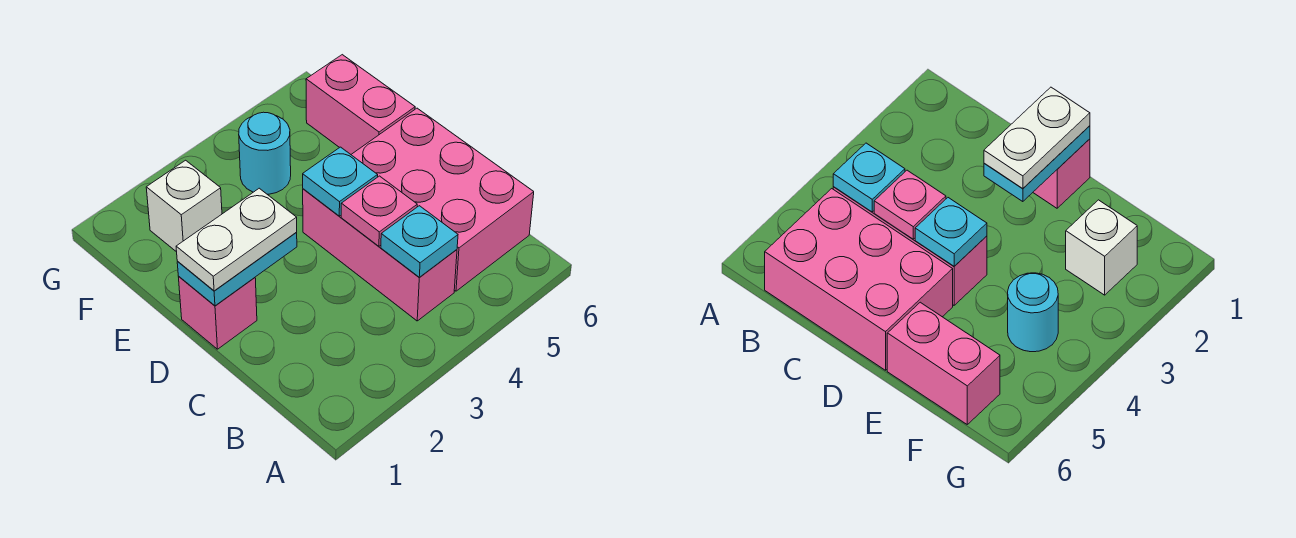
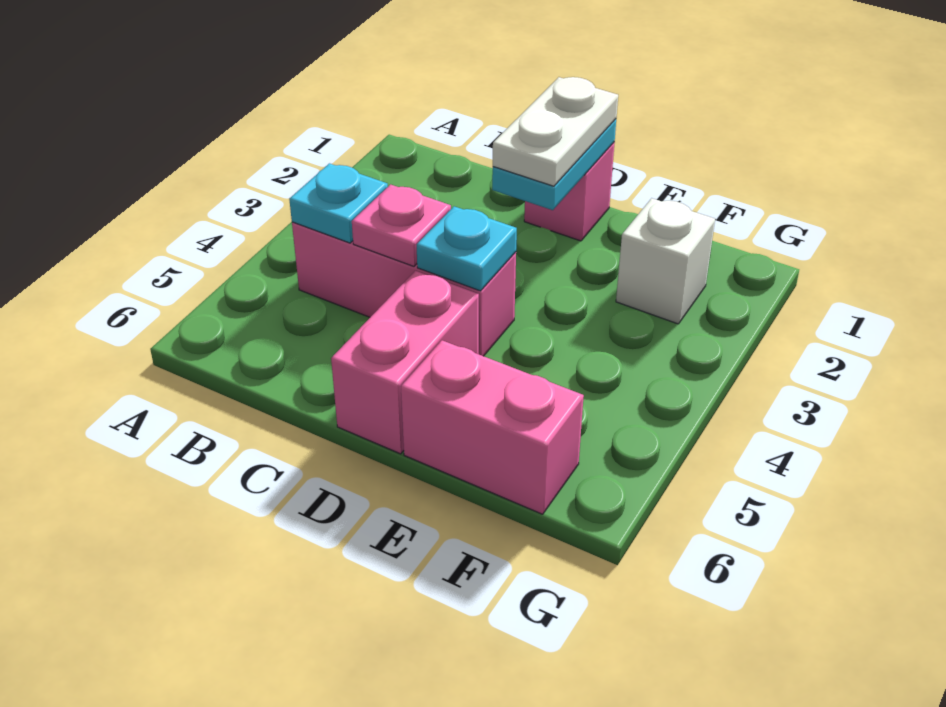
pink brick B5:D6 level 1 -> pink brick D5:D6 level 1
cyan round brick F4 level 1 -> none

